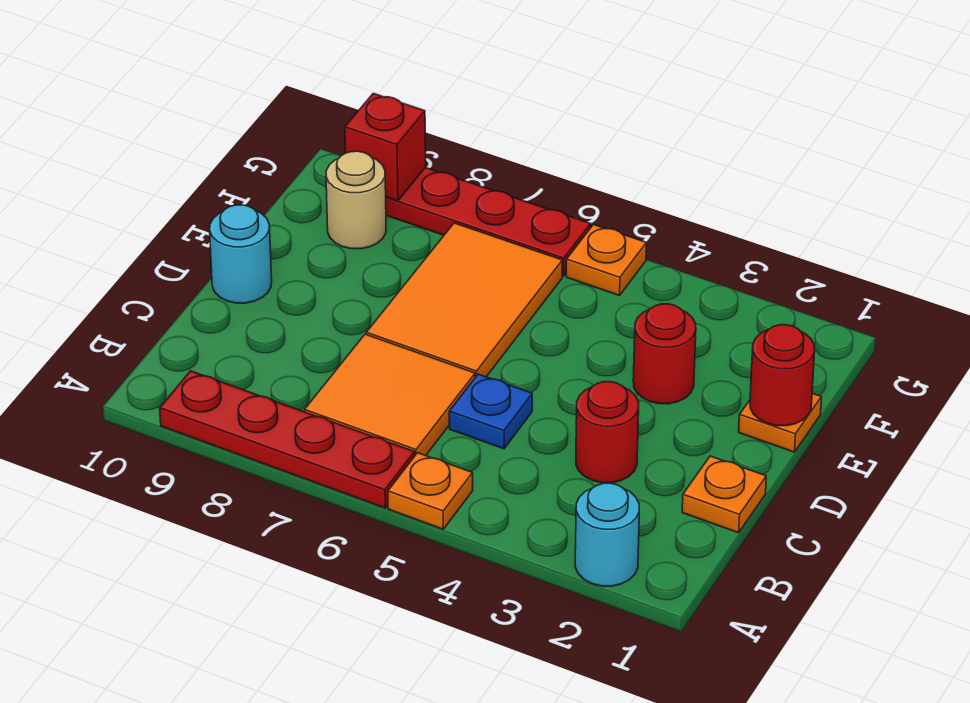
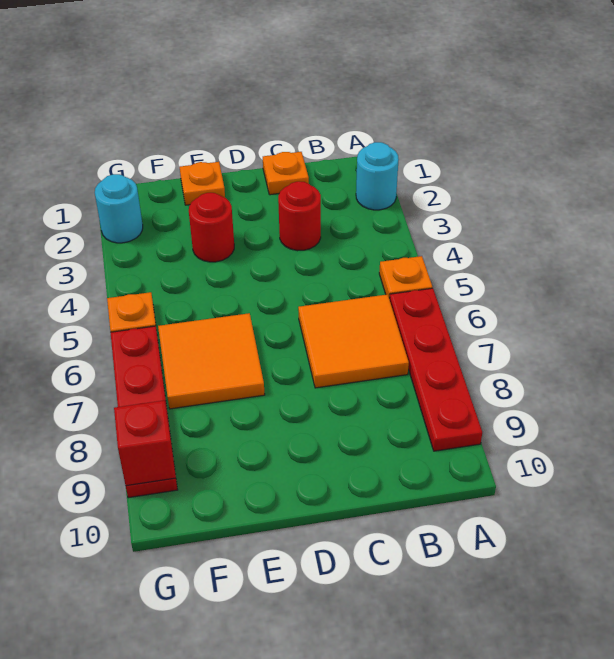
blue plate C5 level 1 -> none
orange tile D6:F7 level 1 -> orange tile E6:F7 level 1
cyan round brick D10 level 1 -> cyan round brick G2 level 1
red round brick E1 level 2 -> none
tan round brick F9 level 1 -> none

